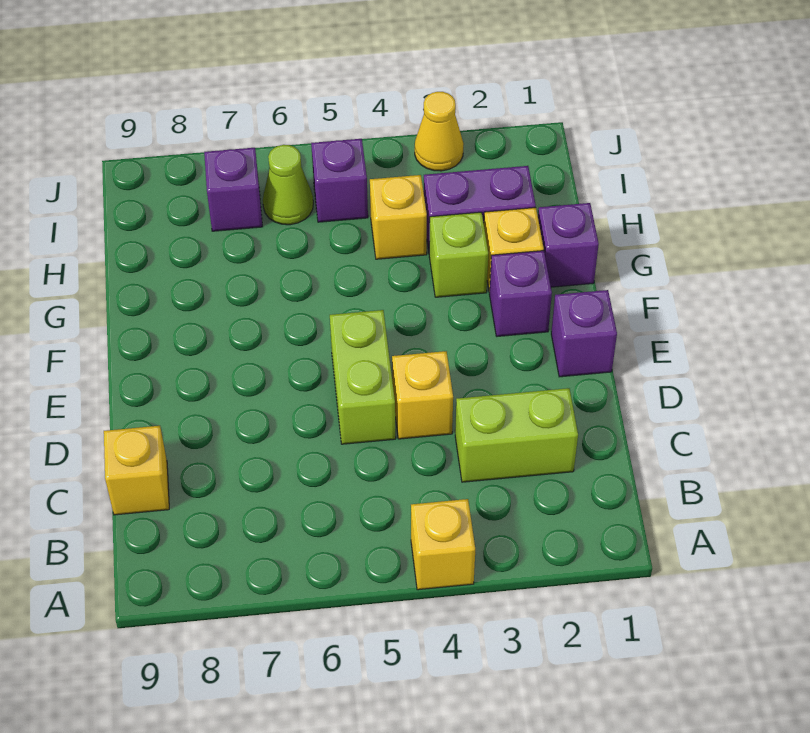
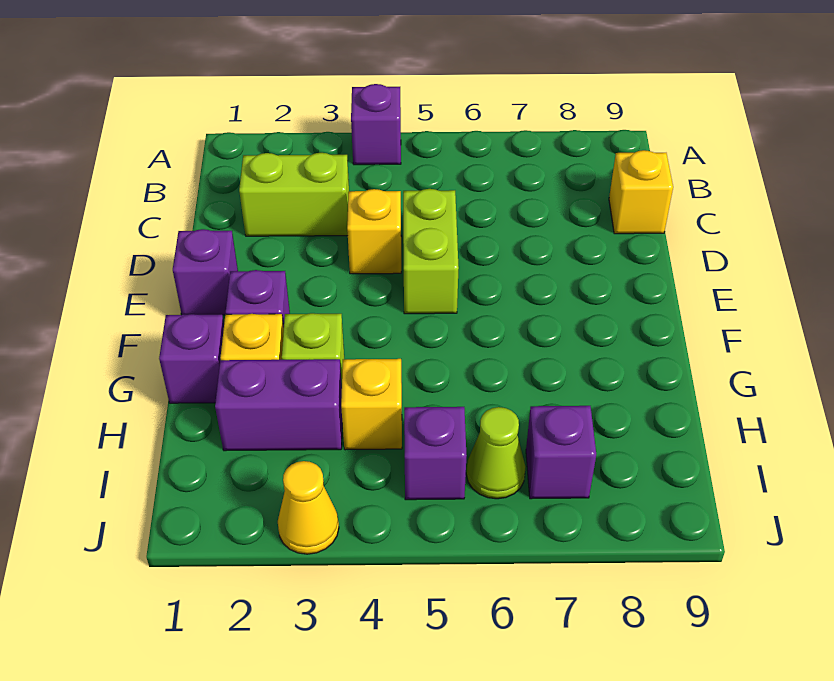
yellow brick A4 level 1 -> purple brick A4 level 1

